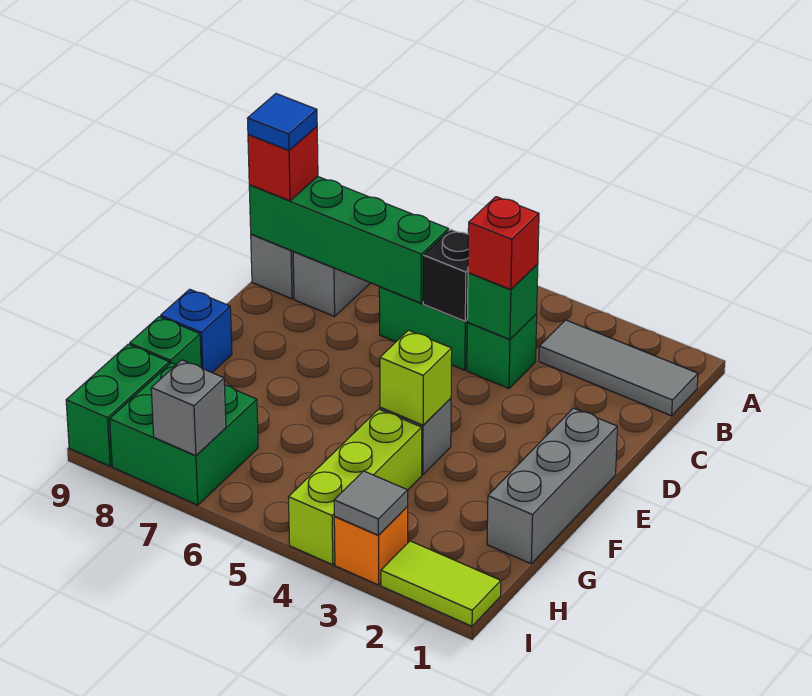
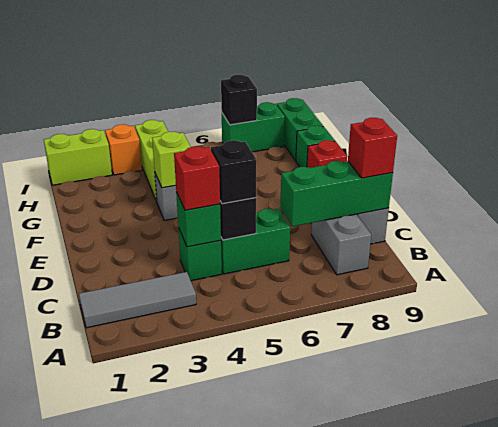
none -> black brick C5 level 3
green brick C6:C9 level 2 -> green brick C7:C9 level 2
blue tile C9 level 4 -> none
grey brick E1:G1 level 1 -> none
blue brick F9 level 1 -> red brick F9 level 1
green brick H7:I8 level 1 -> green brick I7:I8 level 1
lime tile I1:I2 level 1 -> lime brick I1:I2 level 1
grey tile I3 level 2 -> none
grey brick I7 level 2 -> black brick I7 level 2

